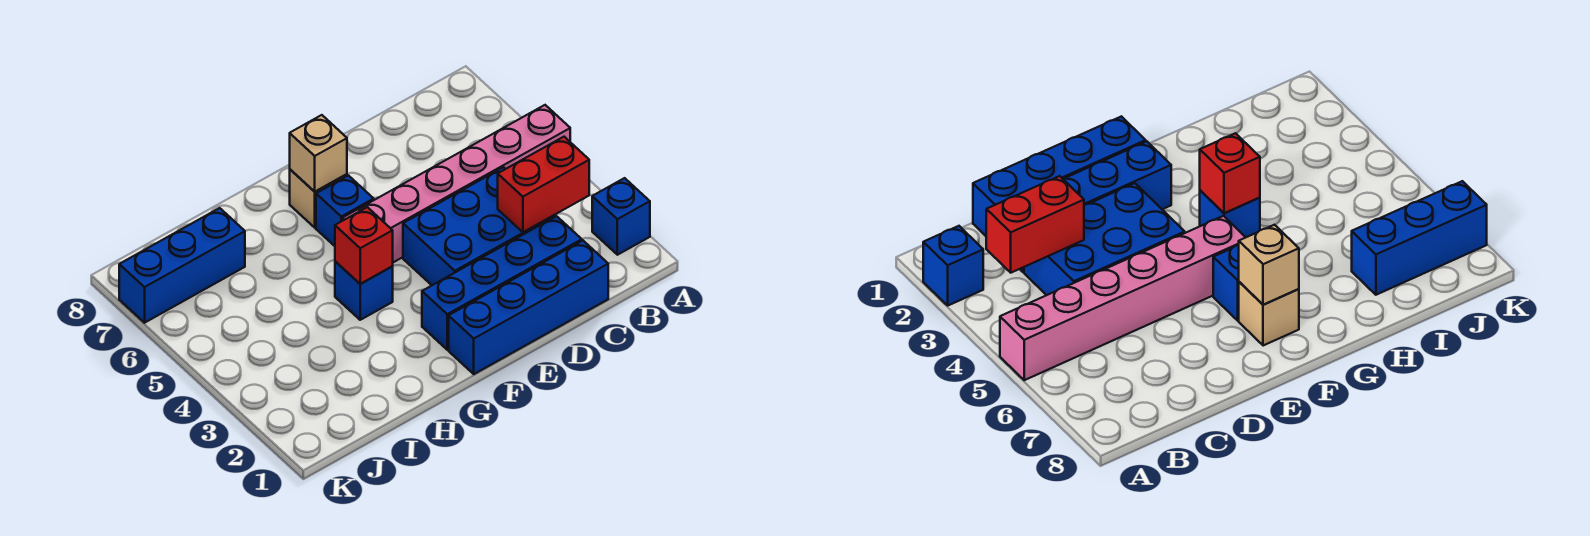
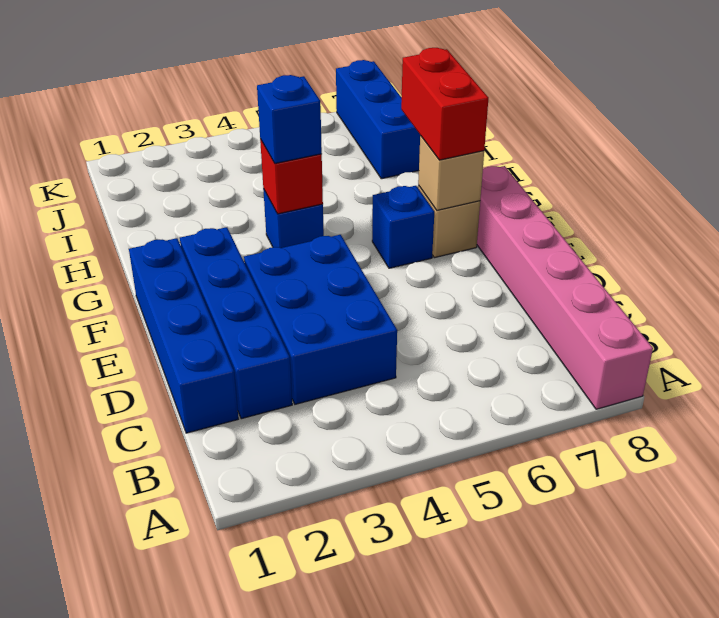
blue brick A2 level 1 -> blue brick G4 level 3
pink brick A5:F5 level 1 -> pink brick A8:F8 level 1
red brick B3:C3 level 2 -> red brick F7:G7 level 3

